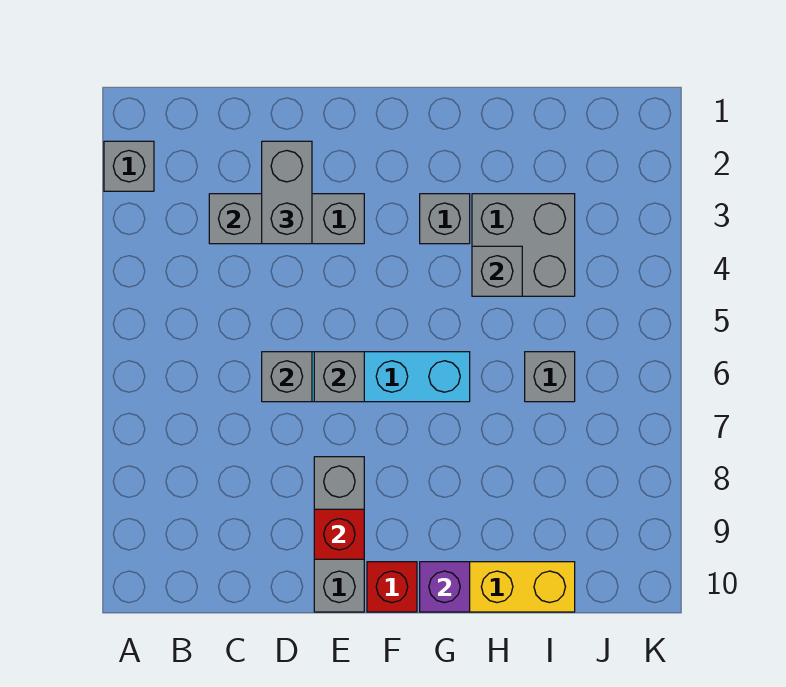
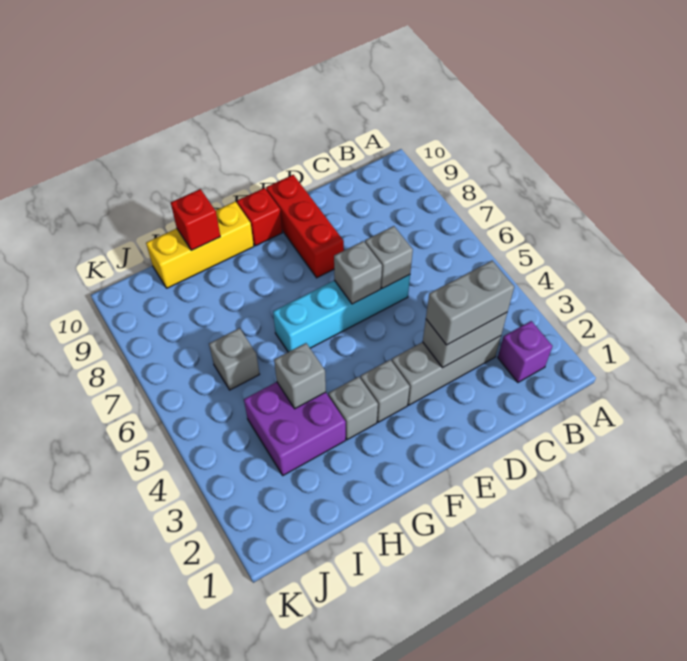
grey brick A2 level 1 -> grey brick F3 level 1
grey brick D2:D3 level 3 -> grey brick C3:D3 level 3
grey brick E8:E10 level 1 -> red brick E8:E10 level 1
red brick E9 level 2 -> red brick H10 level 2
purple brick G10 level 2 -> purple brick B2 level 1
grey brick H3:I4 level 1 -> purple brick H3:I4 level 1

